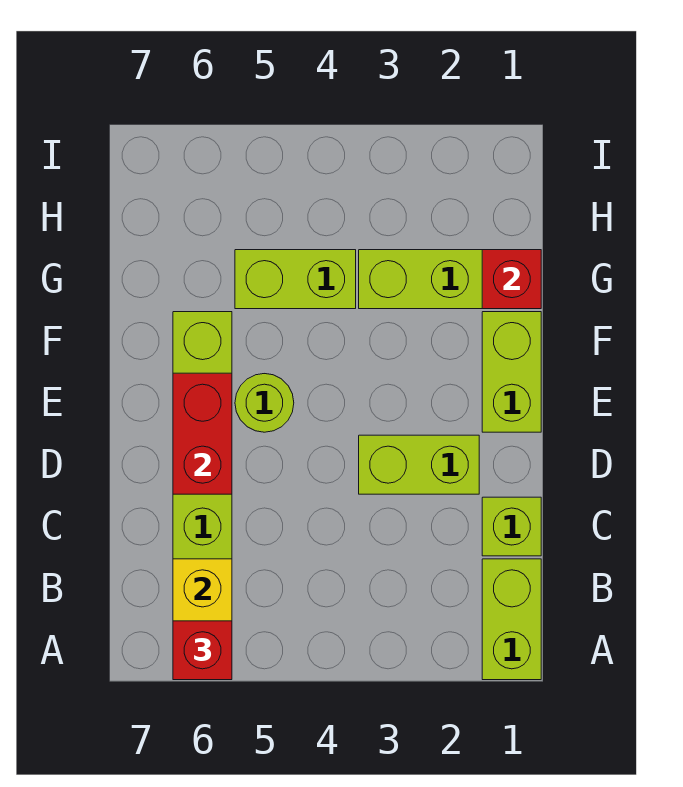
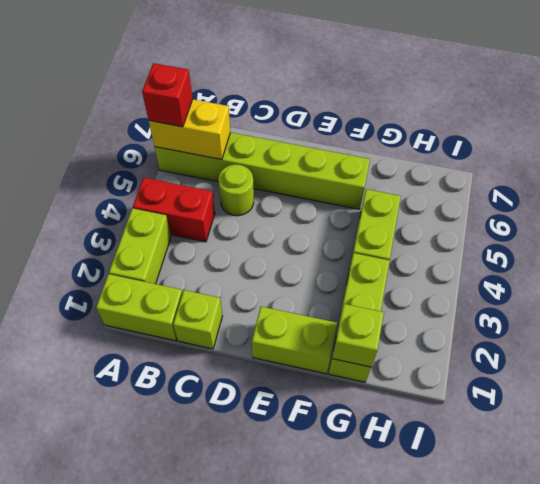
lime brick D2:D3 level 1 -> lime brick A2:A3 level 1
red brick D6:E6 level 2 -> red brick A4:B4 level 1
lime round brick E5 level 1 -> lime round brick C5 level 1
red brick G1 level 2 -> lime brick G1 level 2

